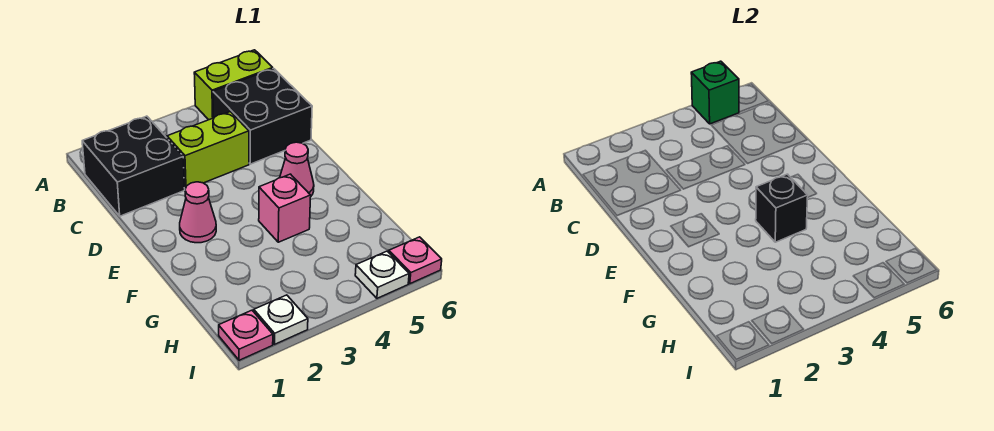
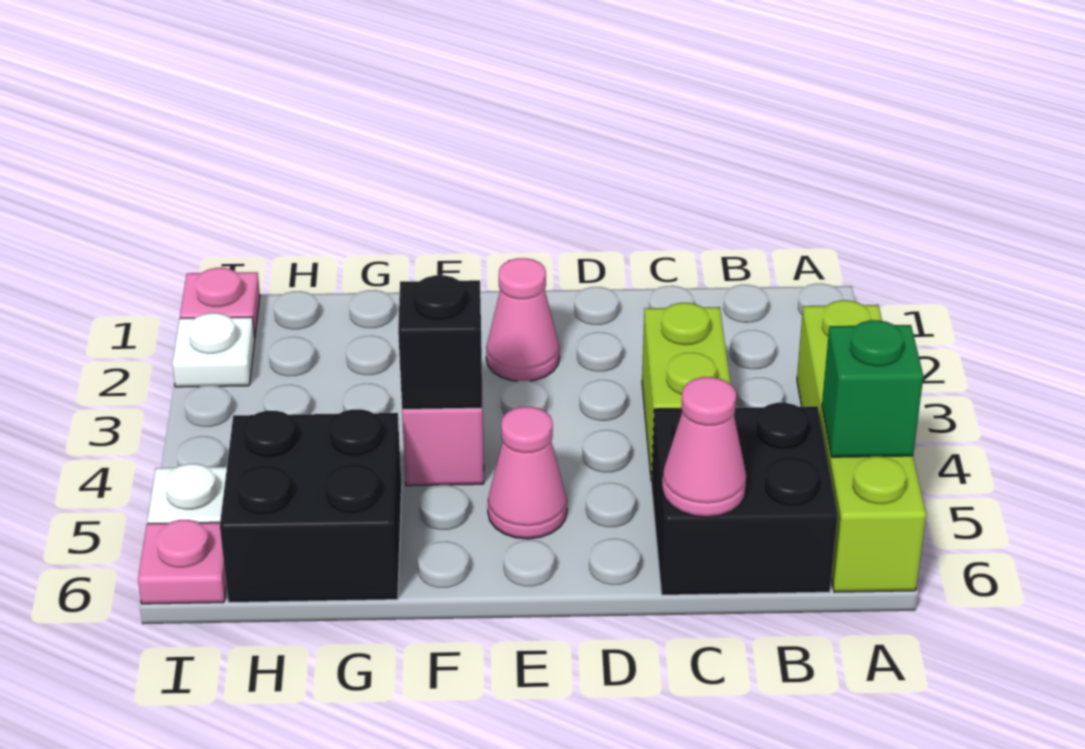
lime brick A5:A6 level 1 -> lime brick A3:A6 level 1
black brick B1:C2 level 1 -> black brick G5:H6 level 1
none -> pink cone C6 level 2

